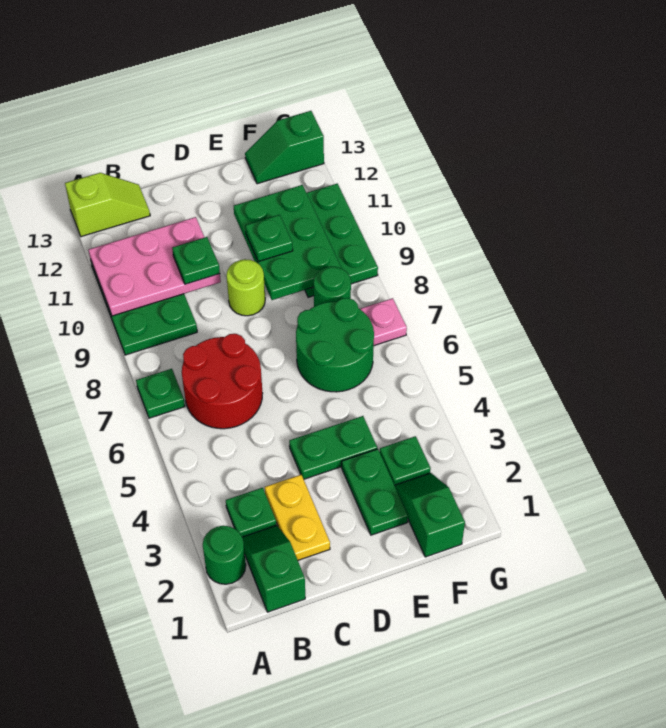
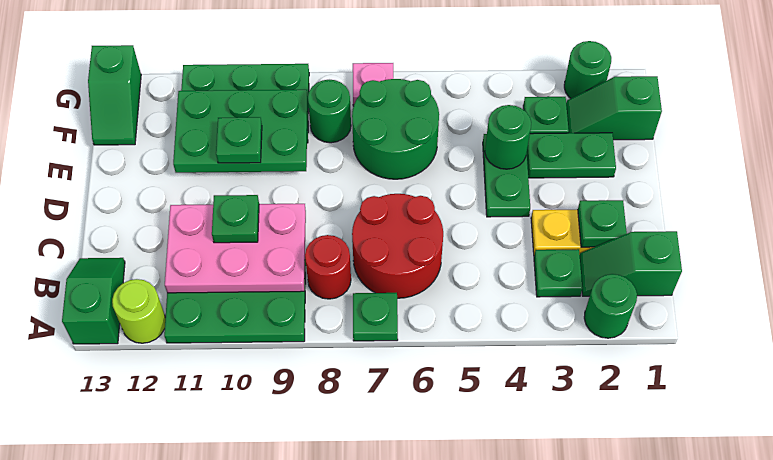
pink plate A10:C11 level 2 -> pink plate B9:C11 level 2
lime slope A13:B13 level 1 top A -> green slope A13:B13 level 1 top A
none -> red round brick B8 level 1
none -> green plate C2 level 2
lime round brick D9 level 1 -> lime round brick A12 level 1
none -> green round brick E4 level 2
none -> green round brick G2 level 1

